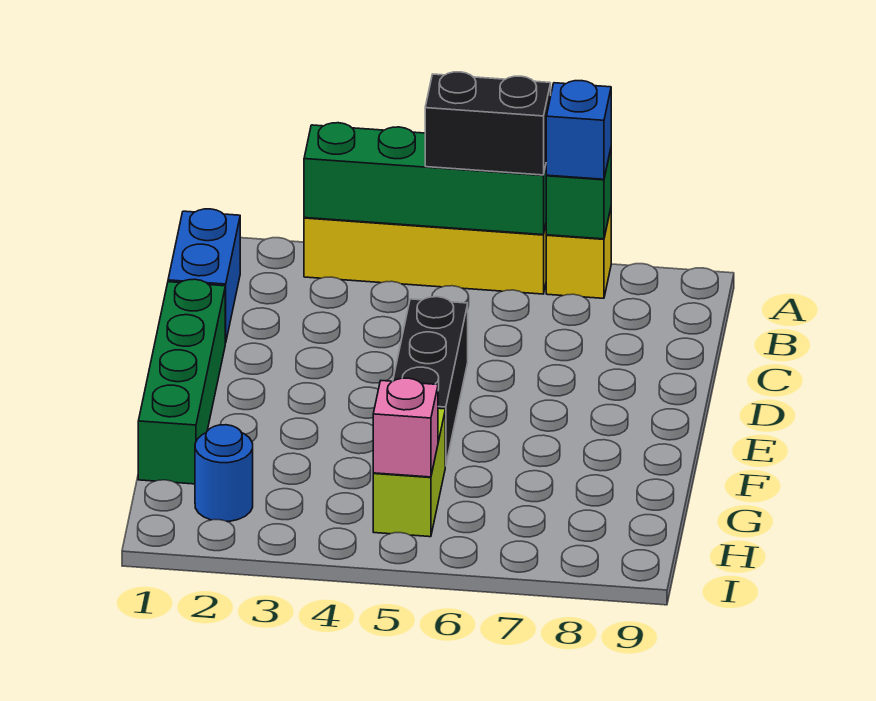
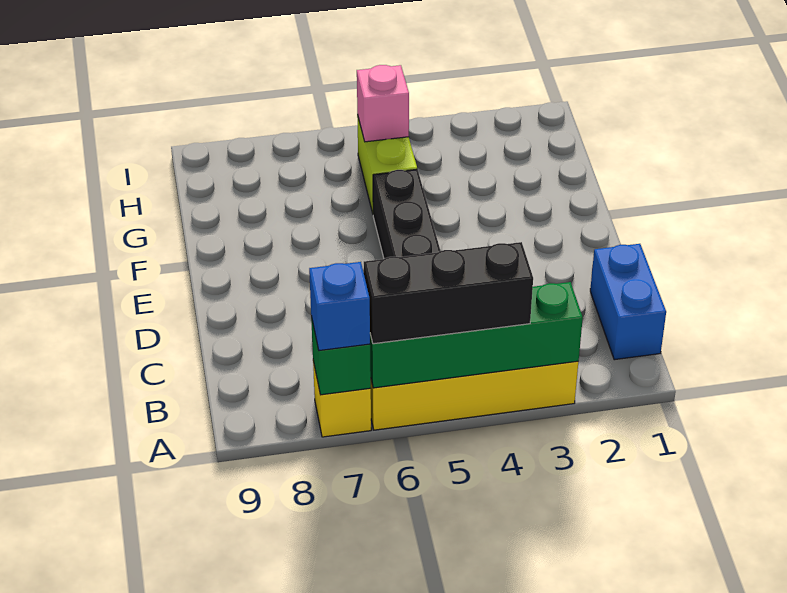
black brick A5:A6 level 3 -> black brick A4:A6 level 3
green brick D1:G1 level 1 -> none
blue round brick H2 level 1 -> none

